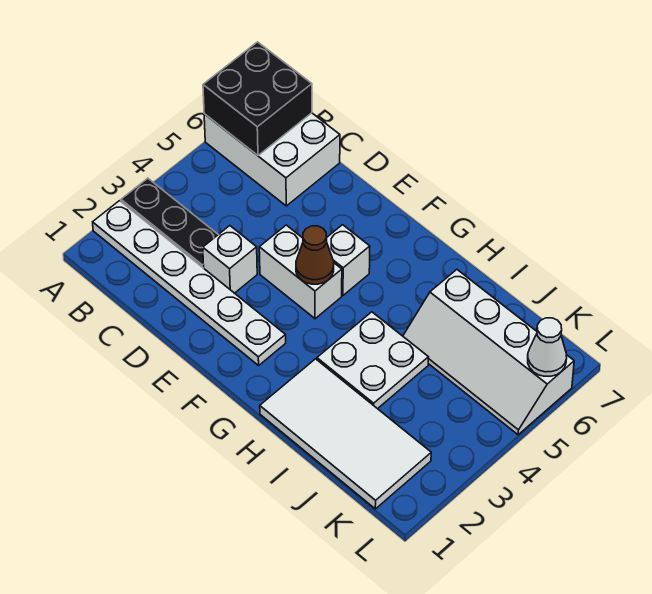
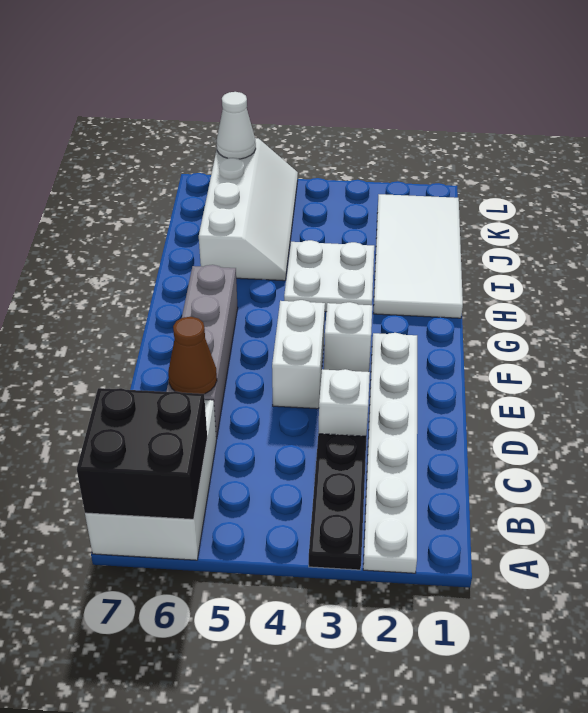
none -> grey brick D6:G6 level 1
brown cone F4 level 2 -> brown cone D6 level 2
white brick F5 level 1 -> white brick F3 level 1

